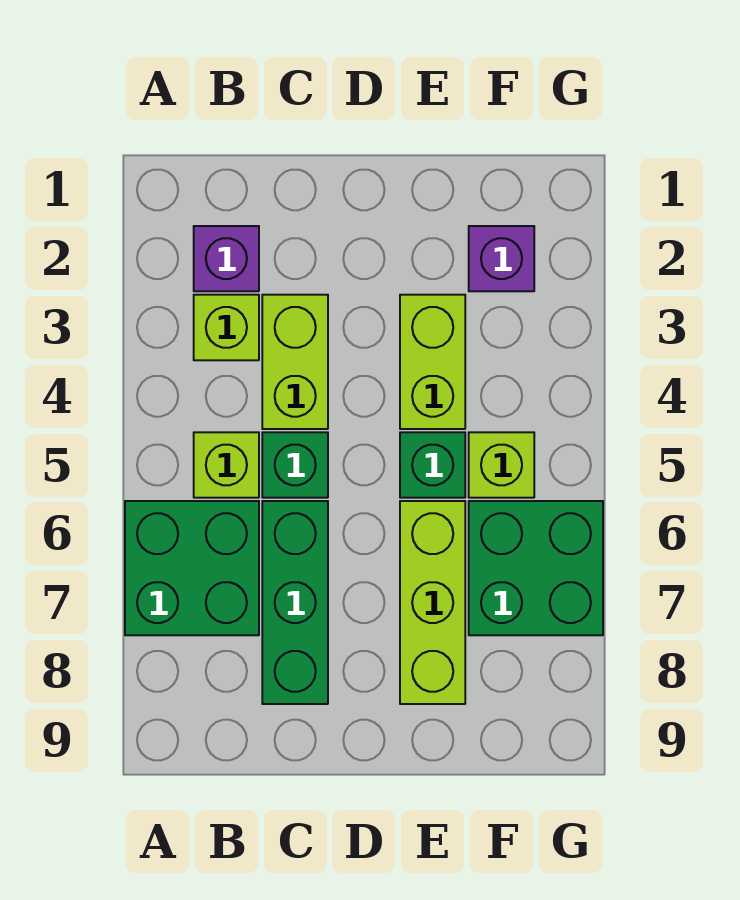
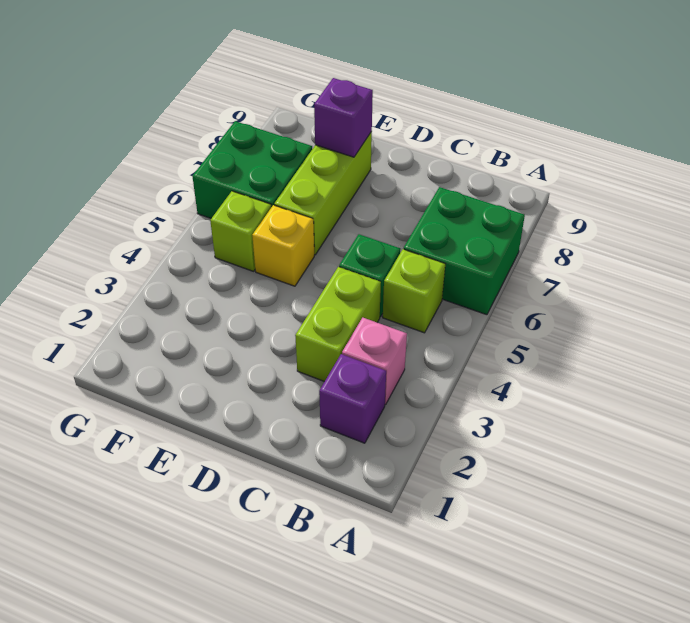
lime brick B3 level 1 -> pink brick B3 level 1
green brick C6:C8 level 1 -> none
lime brick E3:E4 level 1 -> none
green brick E5 level 1 -> yellow brick E5 level 1
purple brick F2 level 1 -> purple brick E8 level 2

